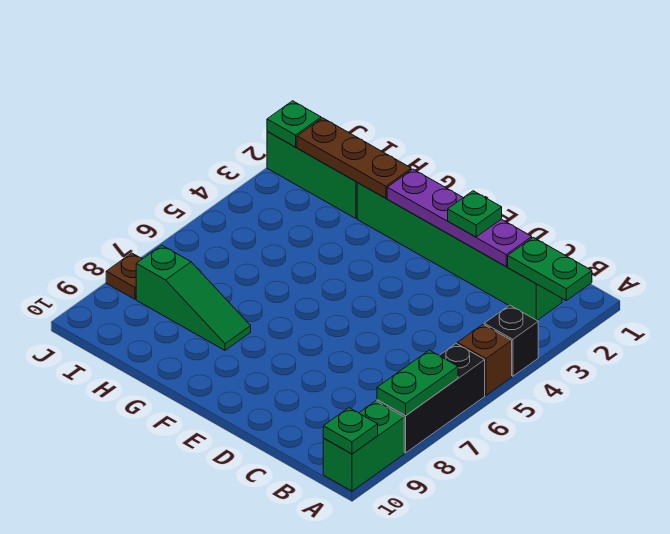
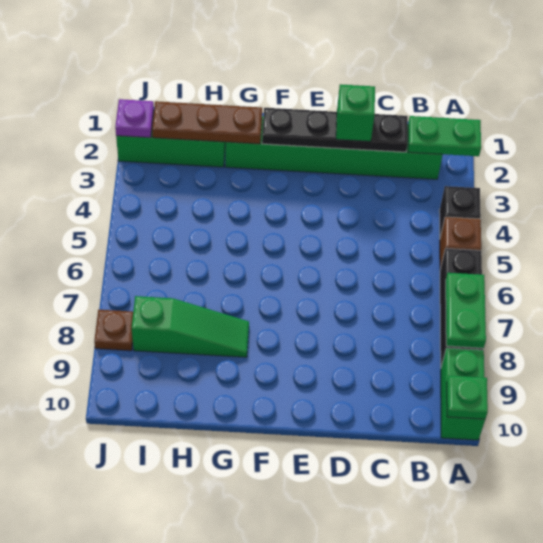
purple plate C2:F2 level 2 -> black plate C2:F2 level 2
green plate D2 level 3 -> green brick D2 level 3
green plate J2 level 2 -> purple plate J2 level 2

